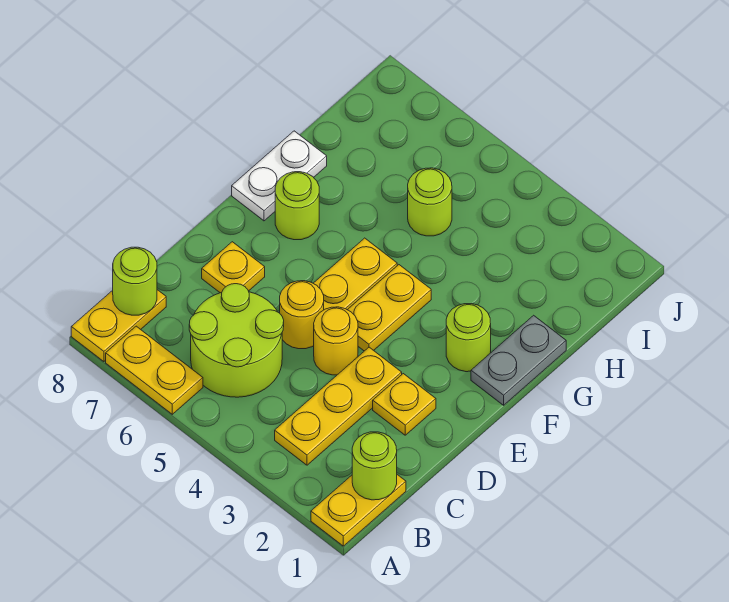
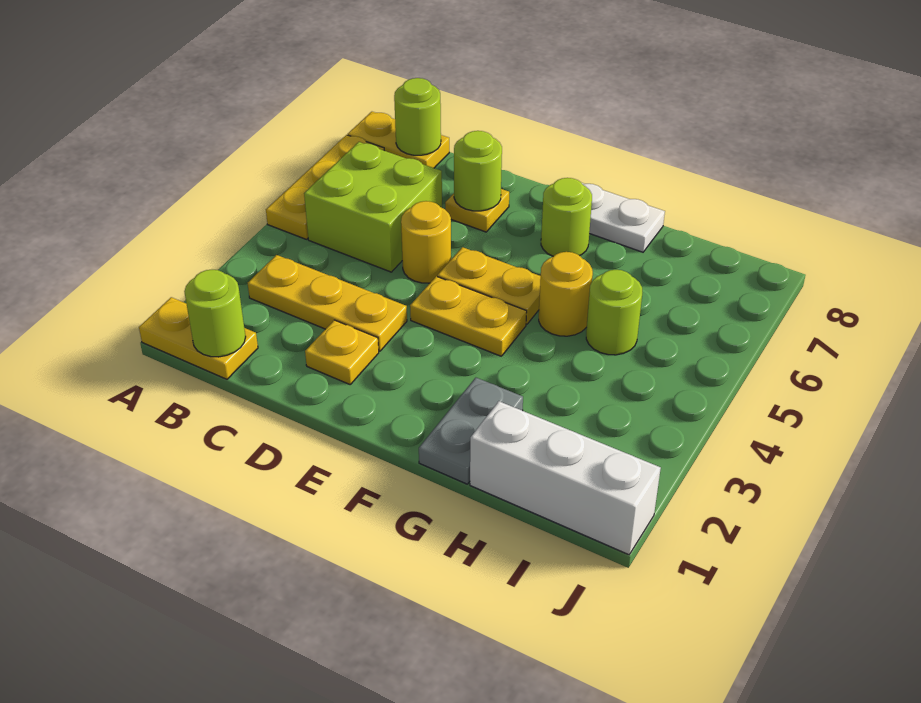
yellow plate A6:A7 level 1 -> yellow plate A5:A7 level 1
lime round brick B5:C6 level 1 -> lime brick B5:C6 level 1
yellow round brick D4 level 1 -> yellow round brick G5 level 1
grey plate F1:G1 level 1 -> grey plate G1:G2 level 1
lime round brick F2 level 1 -> lime round brick D7 level 2
none -> white brick H1:J1 level 1

